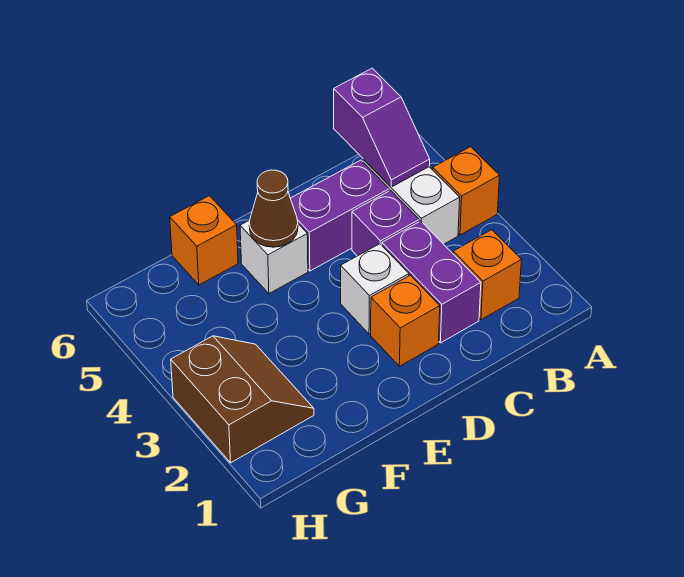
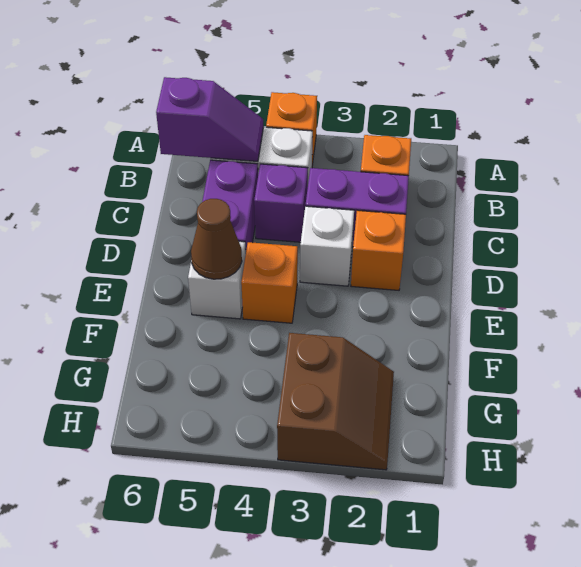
orange brick F6 level 1 -> orange brick E4 level 1
brown slope G2:H3 level 1 top H -> brown slope G2:H3 level 1 top 3

